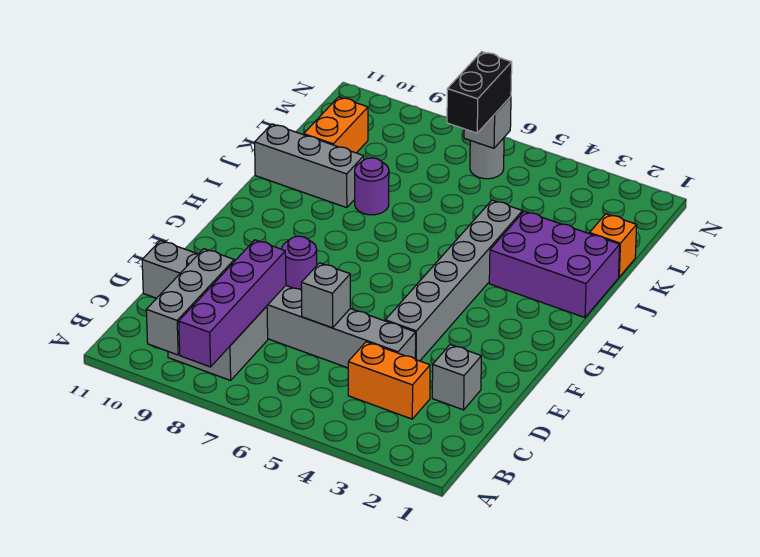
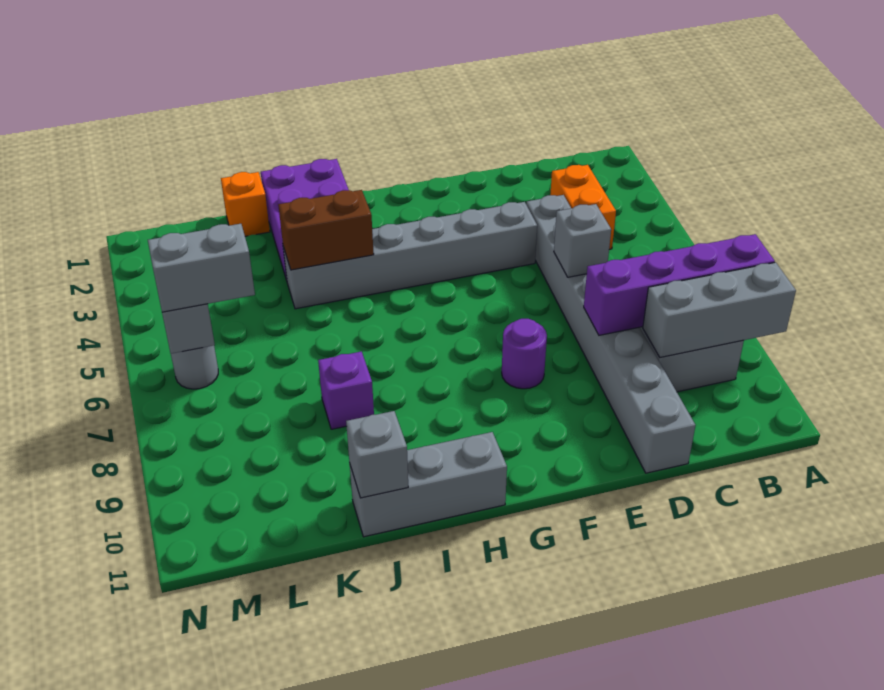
grey brick D2 level 1 -> grey brick J11 level 2
none -> brown brick I4:J4 level 2
purple round brick J8 level 1 -> purple brick J8 level 1
grey brick J9:J11 level 1 -> grey brick H11:J11 level 1
orange brick K10:L10 level 1 -> none
black brick L6:M6 level 3 -> grey brick L6:M6 level 3

